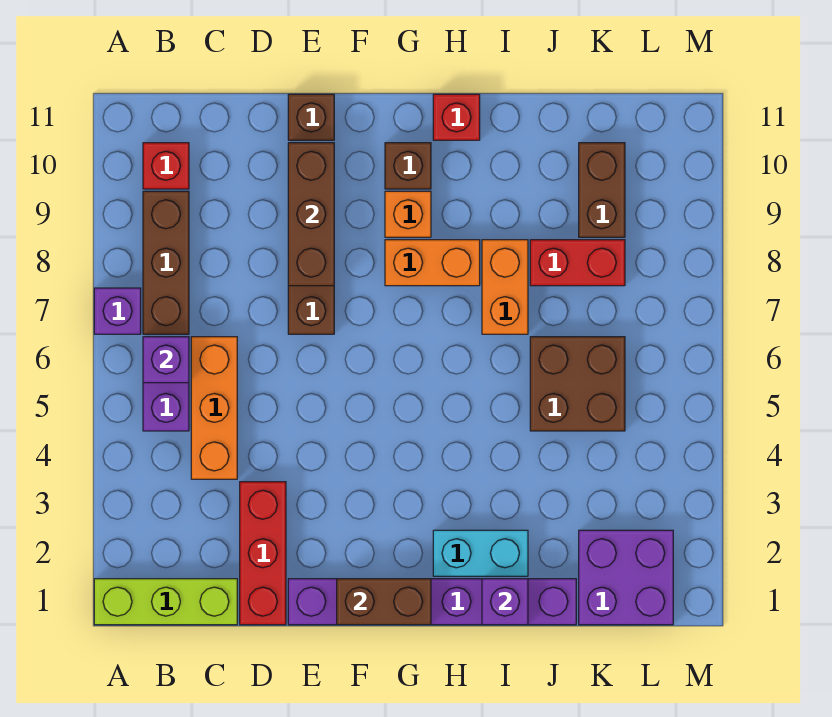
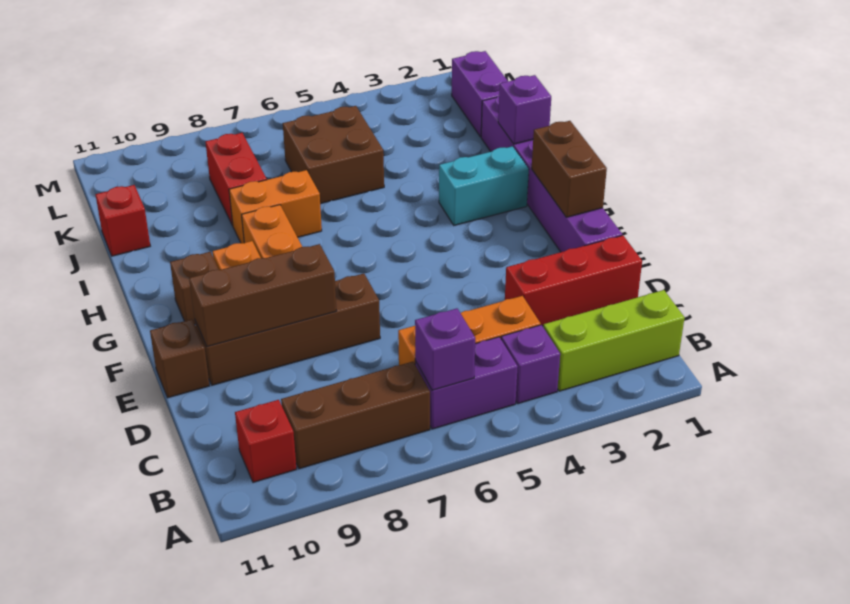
lime brick A1:C1 level 1 -> lime brick B1:B3 level 1
purple brick A7 level 1 -> purple brick B4 level 1
cyan brick H2:I2 level 1 -> cyan brick H2:H3 level 1
red brick H11 level 1 -> red brick J11 level 1
purple brick K1:L2 level 1 -> purple brick K1:L1 level 1
brown brick K9:K10 level 1 -> none

